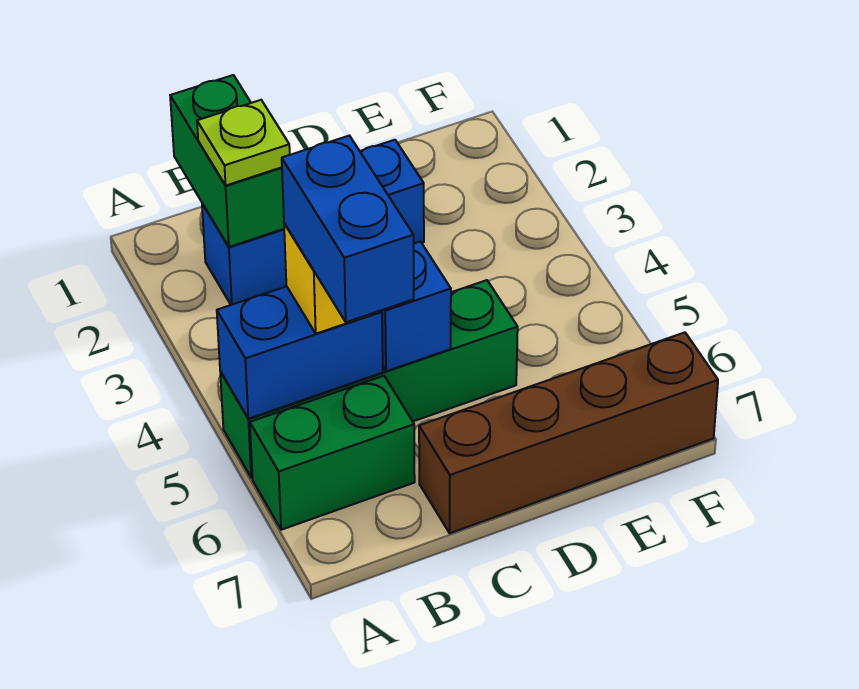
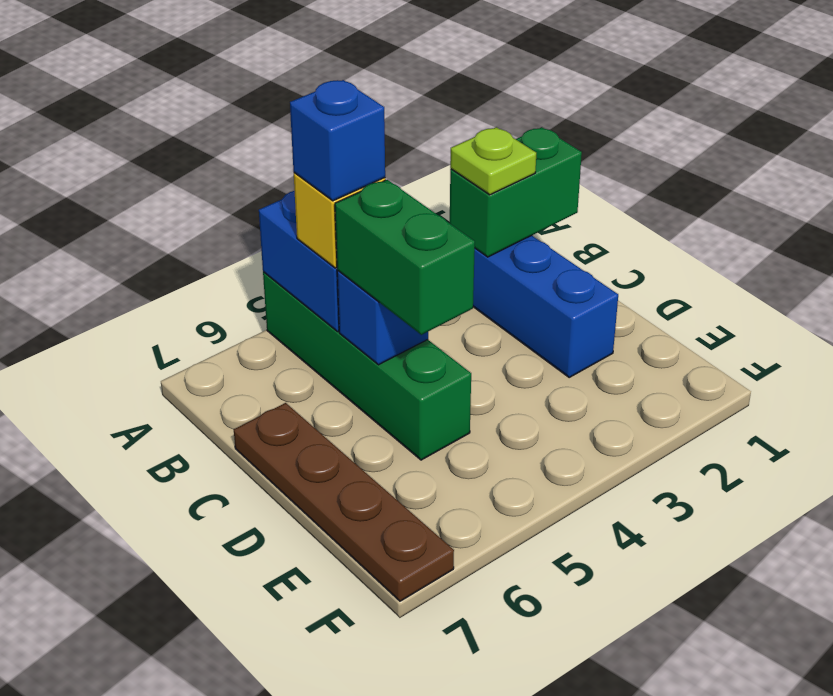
green brick A6:B6 level 1 -> green brick C5:D5 level 3
blue brick B5:B6 level 4 -> blue brick B5 level 4
brown brick C7:F7 level 1 -> brown plate C7:F7 level 1

